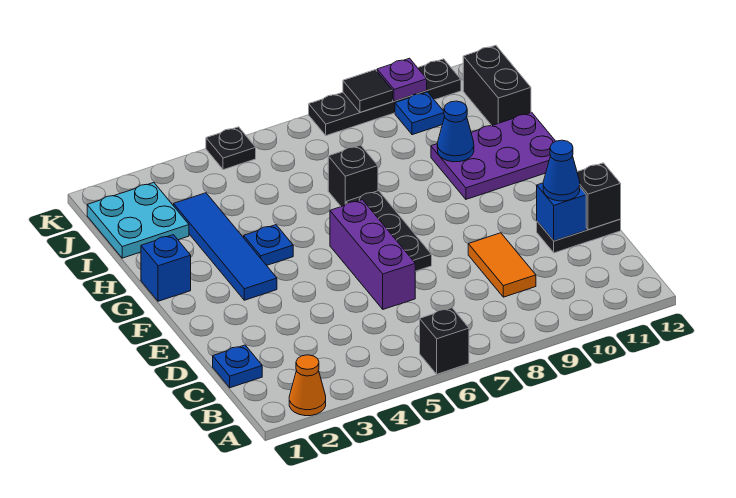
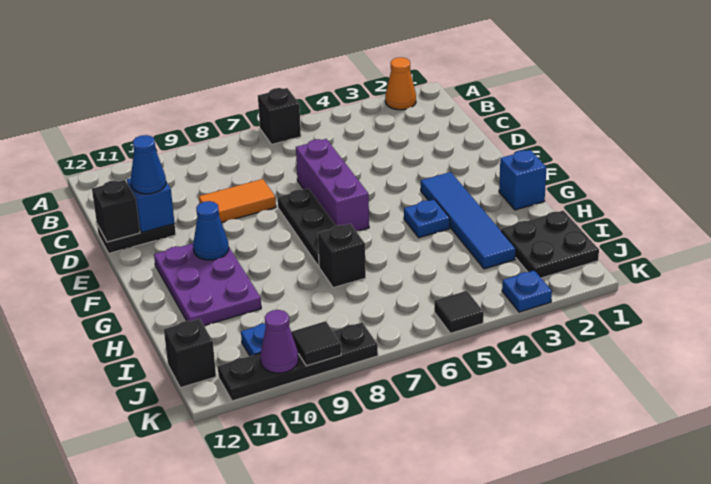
blue plate C1 level 1 -> blue plate K3 level 1
orange tile C9:D9 level 1 -> orange tile D8:D9 level 1
purple plate G10:H12 level 1 -> purple plate F10:H11 level 1
blue cone H10 level 2 -> blue cone F10 level 2
cyan plate I1:J2 level 1 -> black plate I1:J2 level 1
black brick I12:J12 level 1 -> black brick J12 level 1
black plate K5 level 1 -> black tile K5 level 1
purple plate K10 level 2 -> purple cone K10 level 2

